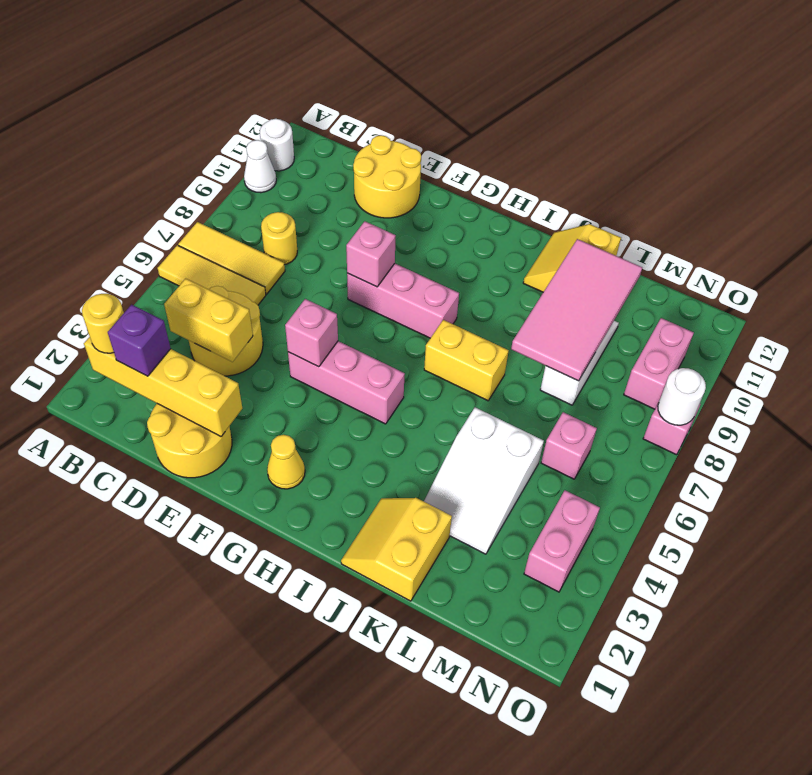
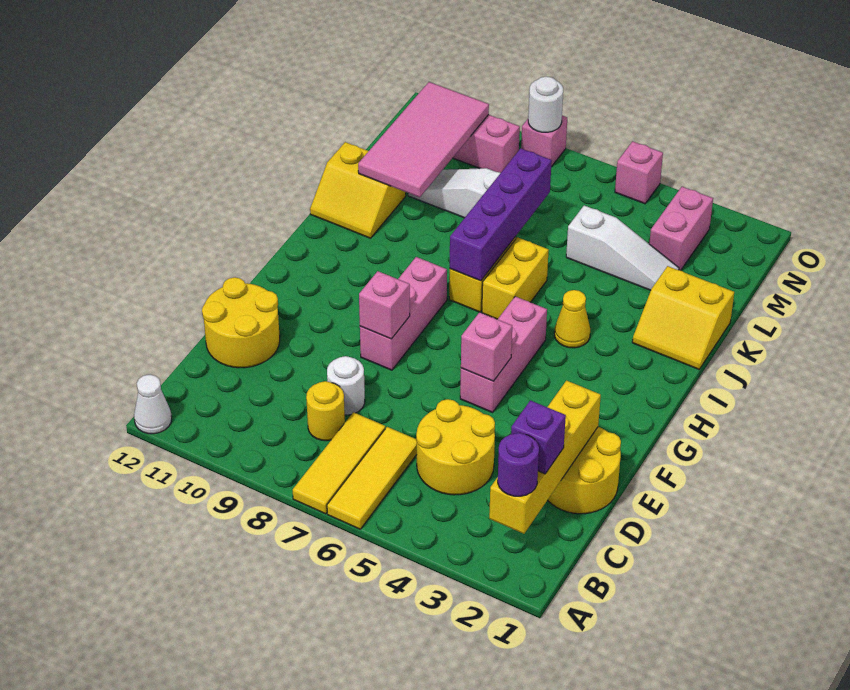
white cone A10 level 1 -> white cone A12 level 1
white round brick A11 level 1 -> white round brick D8 level 1
yellow round brick B2 level 3 -> purple round brick B2 level 3
yellow brick C4:D4 level 2 -> yellow brick I6:J6 level 1
yellow cone G2 level 1 -> yellow cone I4 level 1
none -> purple brick I7:L7 level 2
white slope K3:L5 level 1 top 5 -> white slope L3:L5 level 1 top 5
pink tile K8:L11 level 2 -> pink tile K10:N11 level 2
pink brick M6 level 1 -> pink brick O5 level 1
pink brick N3:N4 level 1 -> pink brick M3:N3 level 1

